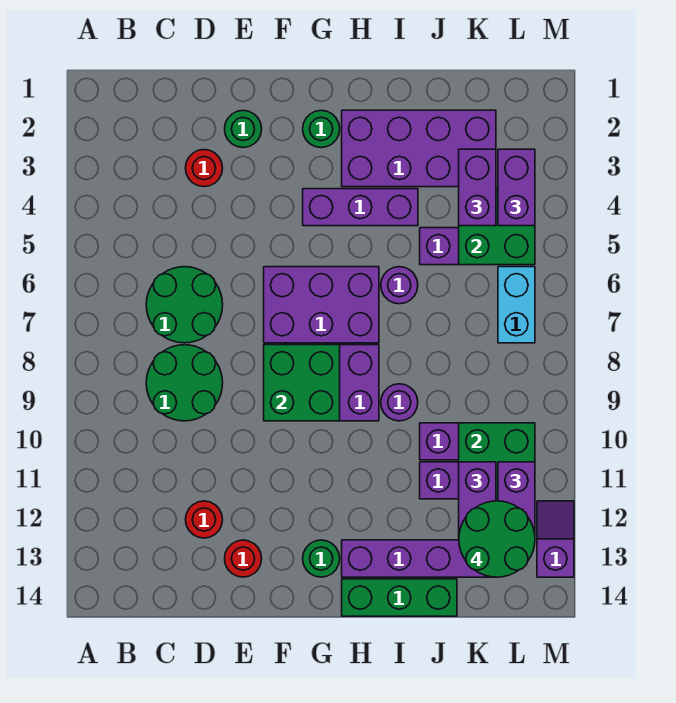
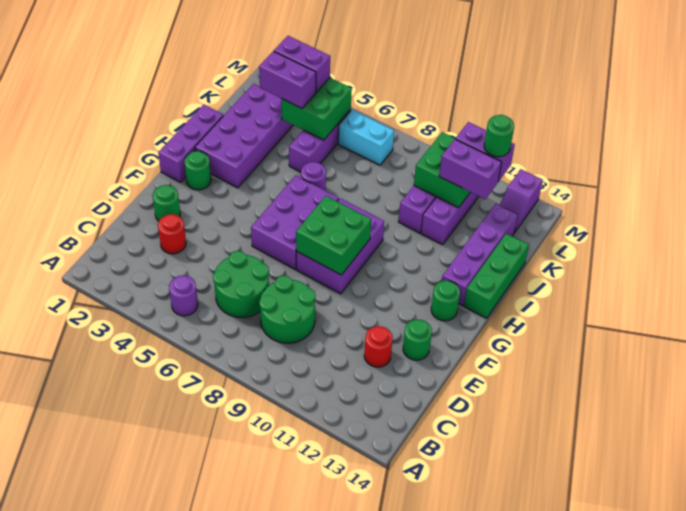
red round brick E13 level 1 -> green round brick E13 level 1
purple brick G4:I4 level 1 -> purple brick G1:I1 level 1
purple round brick I9 level 1 -> purple round brick B5 level 1
green round brick K12:L13 level 4 -> green round brick L12 level 4
purple slope M12:M13 level 1 top 13 -> purple slope L13:M13 level 1 top M

